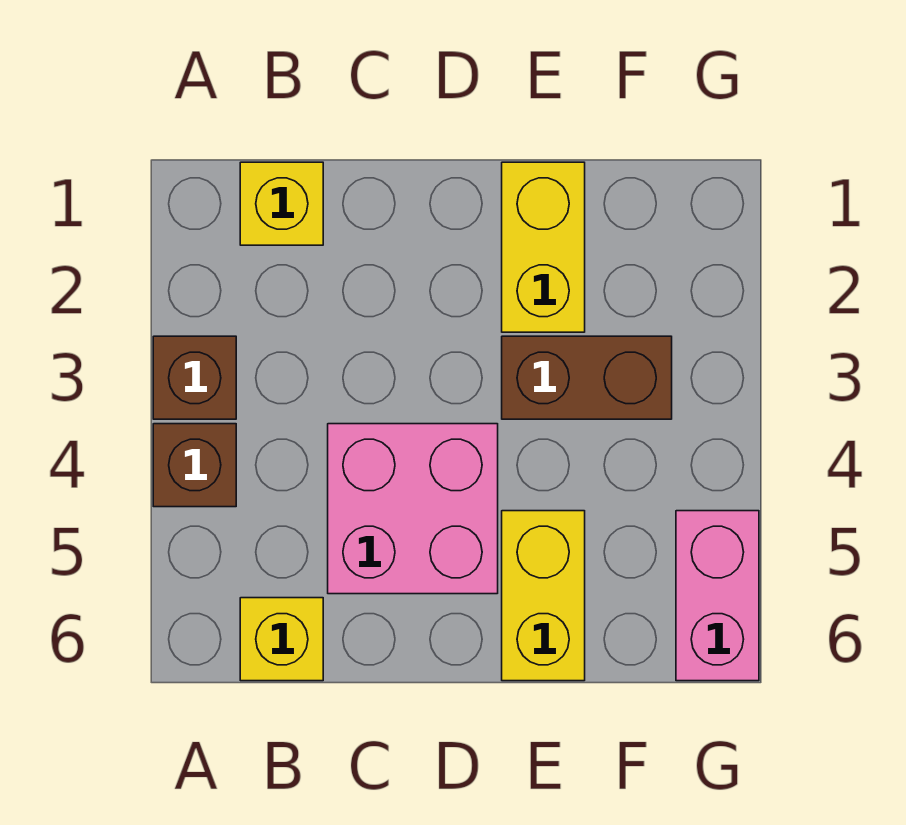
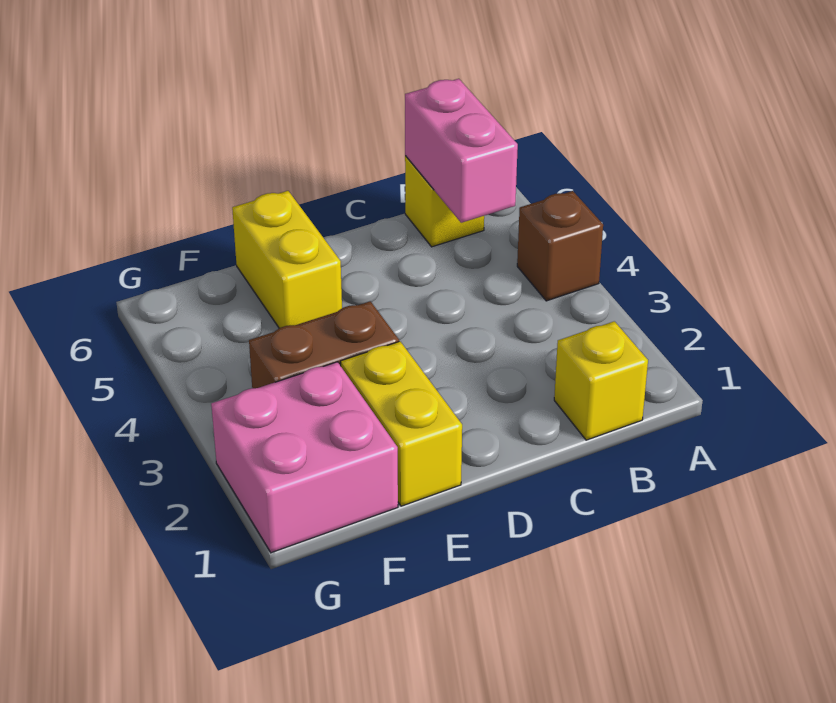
brown brick A3 level 1 -> none
pink brick C4:D5 level 1 -> pink brick F1:G2 level 1
pink brick G5:G6 level 1 -> pink brick B5:B6 level 2

